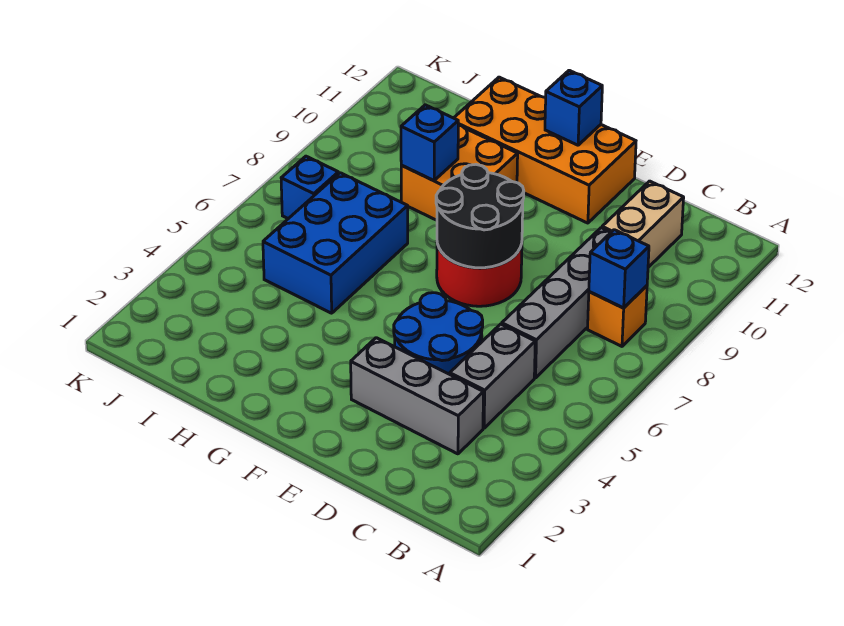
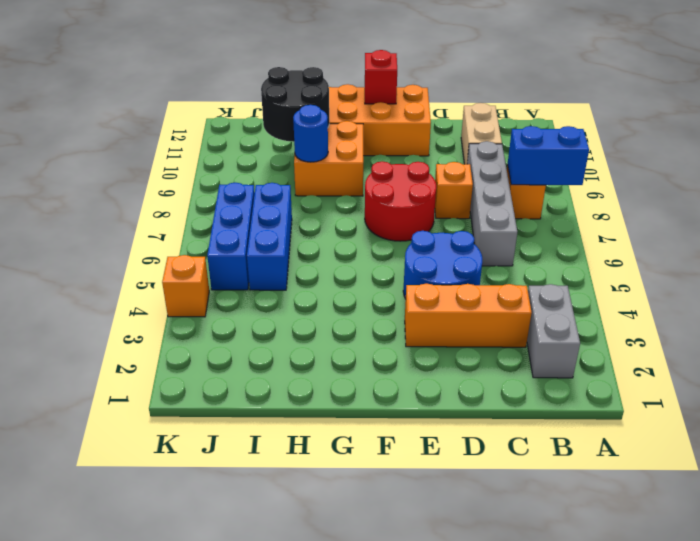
blue brick B8 level 2 -> blue brick A8:B8 level 2
grey brick C3:E3 level 1 -> orange brick C3:E3 level 1
grey brick C4:C5 level 1 -> grey brick B2:B3 level 1
none -> orange brick D8 level 1
black round brick E7:F8 level 2 -> black round brick H10:I11 level 2
blue brick F12 level 2 -> red brick F12 level 2
blue brick H5:I7 level 1 -> blue brick I5:I7 level 1
blue brick H9 level 2 -> blue round brick H9 level 2
blue brick J7 level 1 -> blue brick J5:J7 level 1
none -> orange brick K4 level 1

